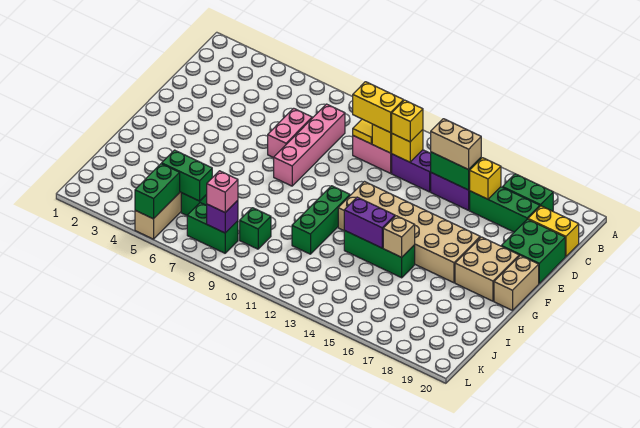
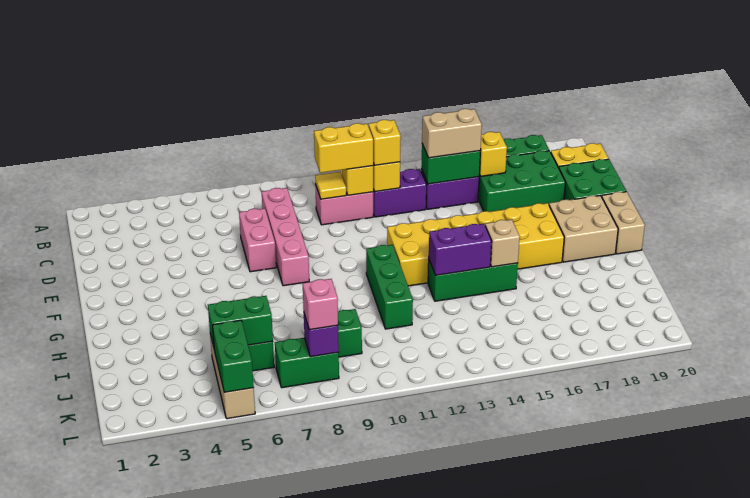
green brick C16:C18 level 1 -> green brick C16:D18 level 1
tan brick F12:G17 level 1 -> yellow brick F12:G17 level 1

